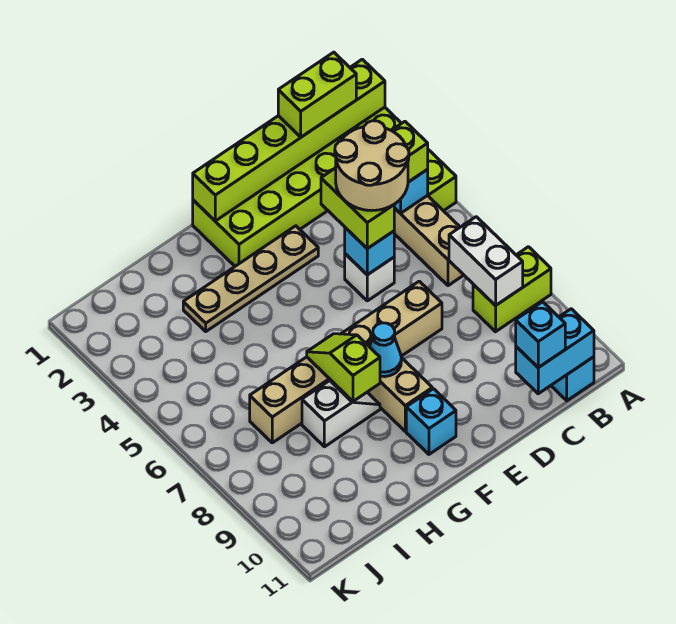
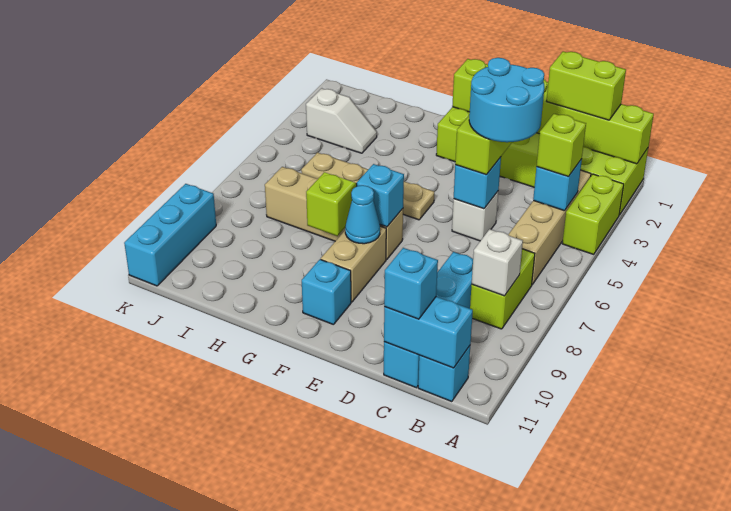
lime brick A8:B8 level 1 -> lime brick B7:B8 level 1
white brick B7:B8 level 2 -> white brick B8 level 2
tan round brick C4:D5 level 4 -> cyan round brick C4:D5 level 4
none -> cyan brick C8:C11 level 1
tan brick D7:I7 level 1 -> tan brick F7:I7 level 1
tan plate E3:H3 level 1 -> tan plate F5:I5 level 1
none -> cyan brick F7 level 2
white slope G8:H8 level 1 top H -> white slope I3:J3 level 1 top J
none -> cyan brick K9:K11 level 1

